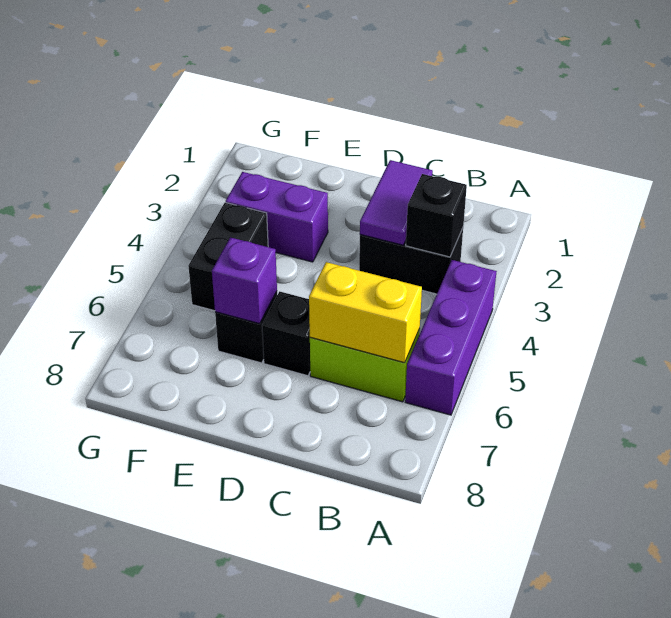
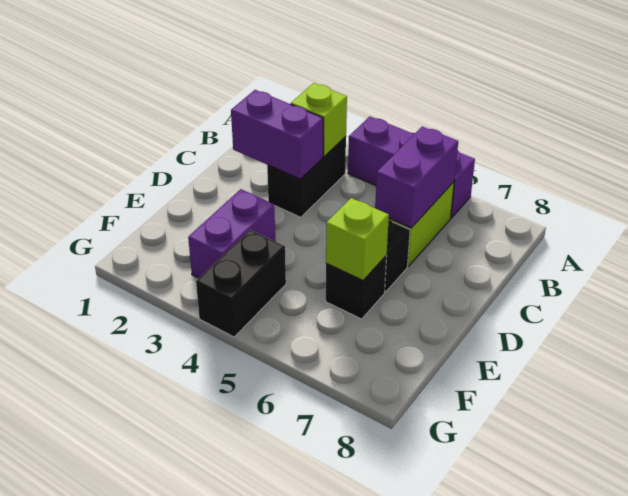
black brick B3 level 2 -> lime brick B3 level 2
yellow brick B6:C6 level 2 -> purple brick B6:C6 level 2
purple tile C2:C3 level 2 -> purple brick C2:C3 level 2
purple brick E6 level 2 -> lime brick E6 level 2
black brick F4:F5 level 1 -> black brick F4:G4 level 1

